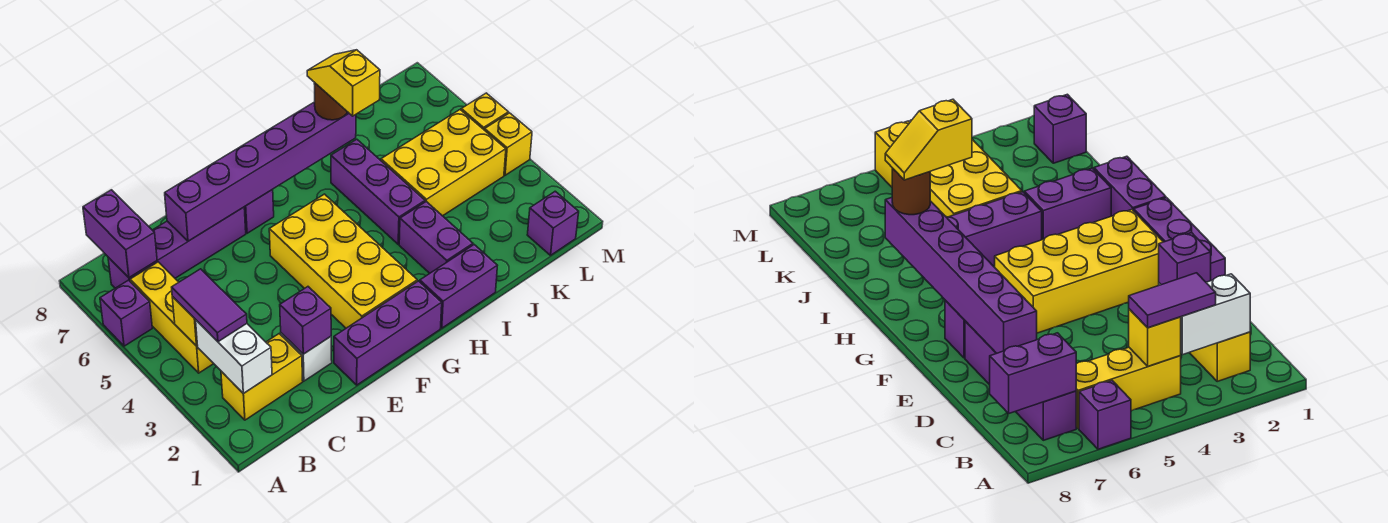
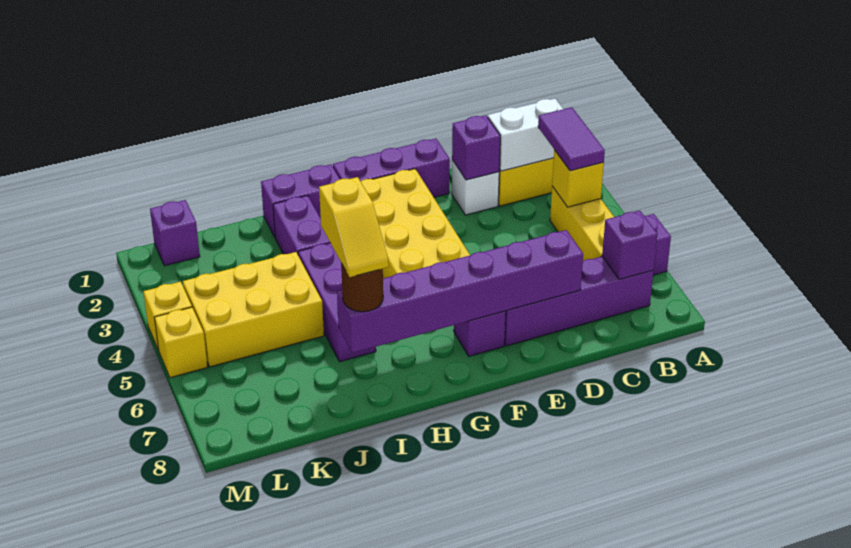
white brick B2:B3 level 2 -> white brick B2:C2 level 2
purple brick B7:B8 level 2 -> purple brick B7 level 2

